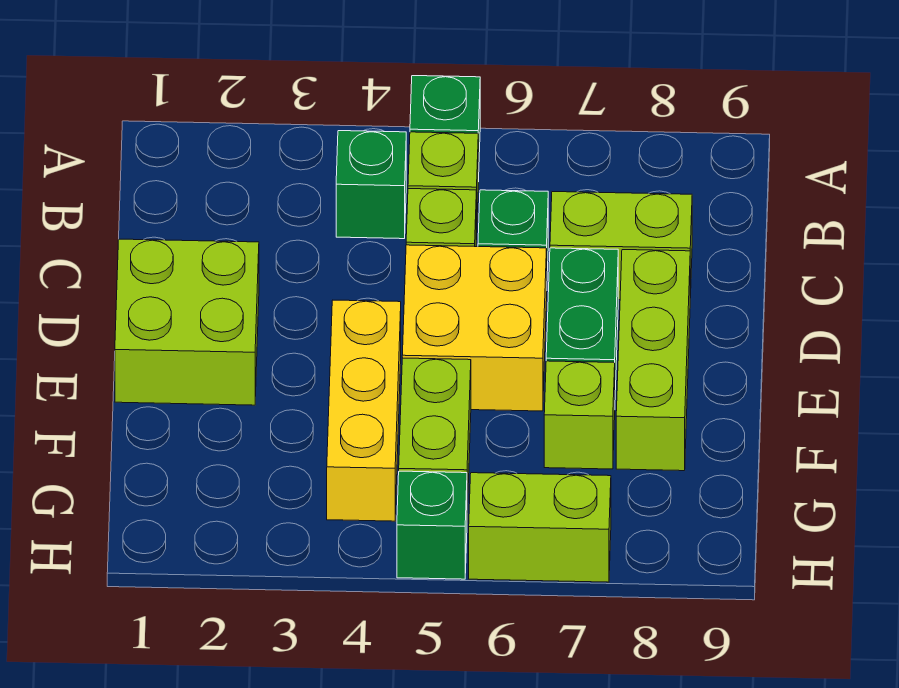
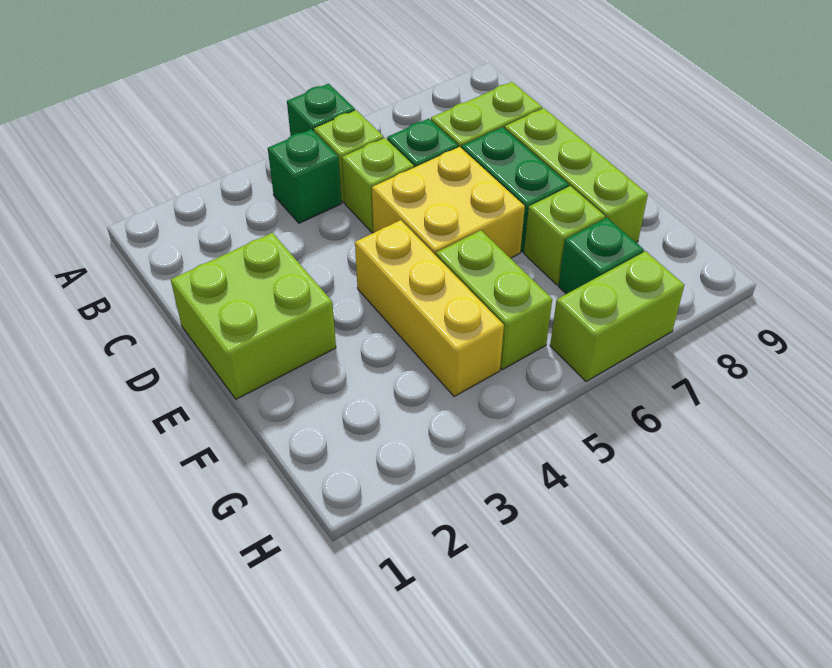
green brick H5 level 1 -> green brick G7 level 1

